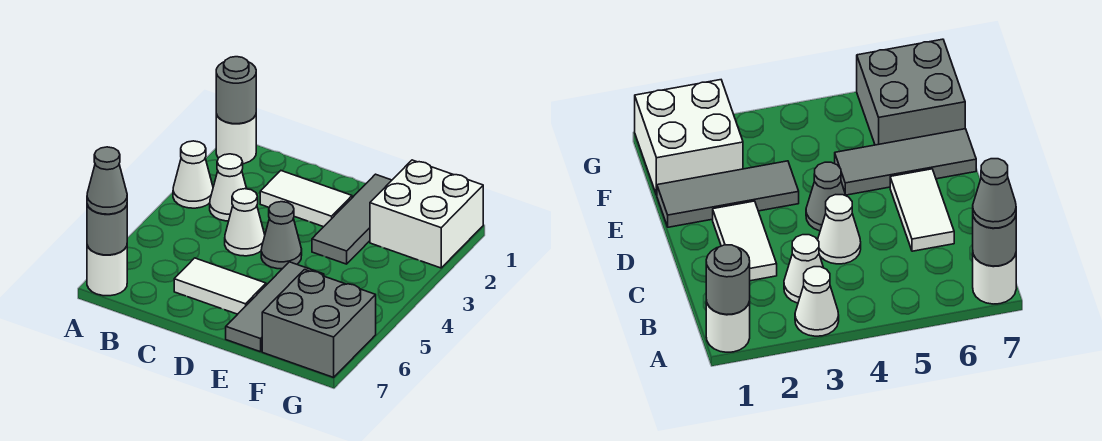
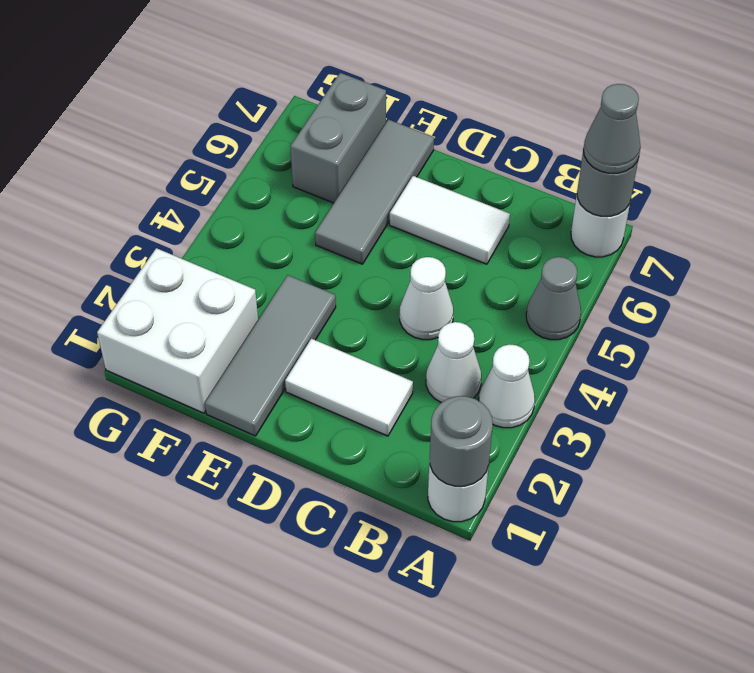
grey cone D4 level 1 -> grey cone A5 level 1
grey brick F6:G7 level 1 -> grey brick F6:F7 level 1

